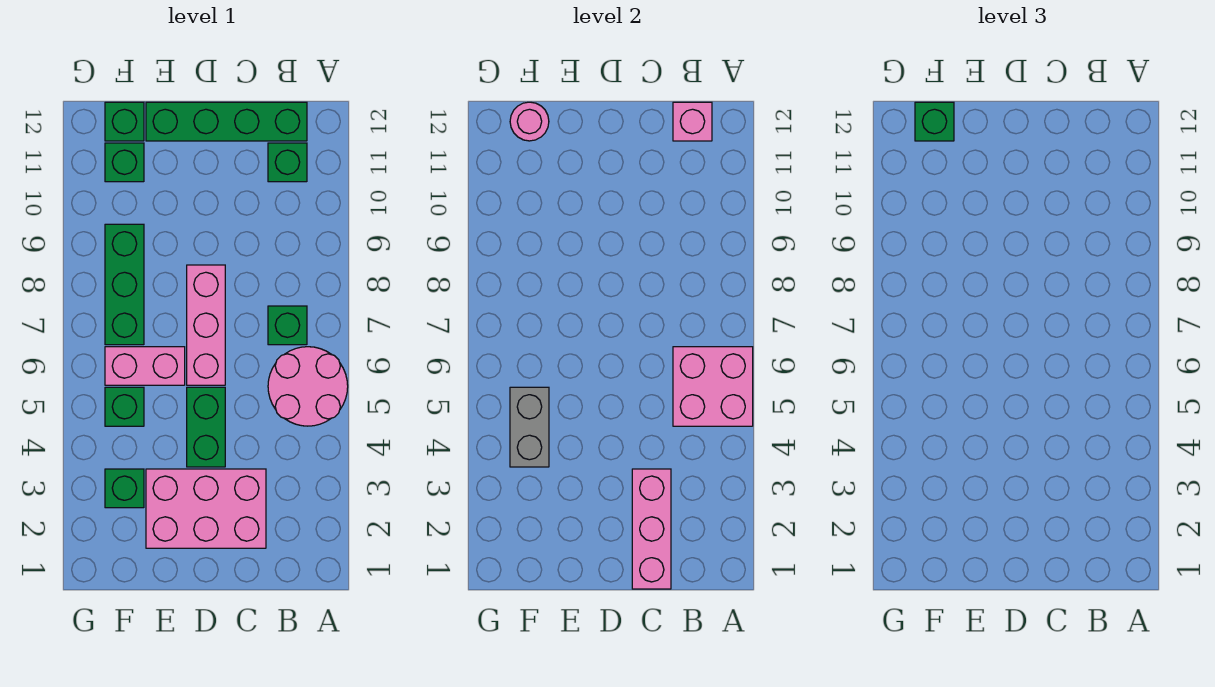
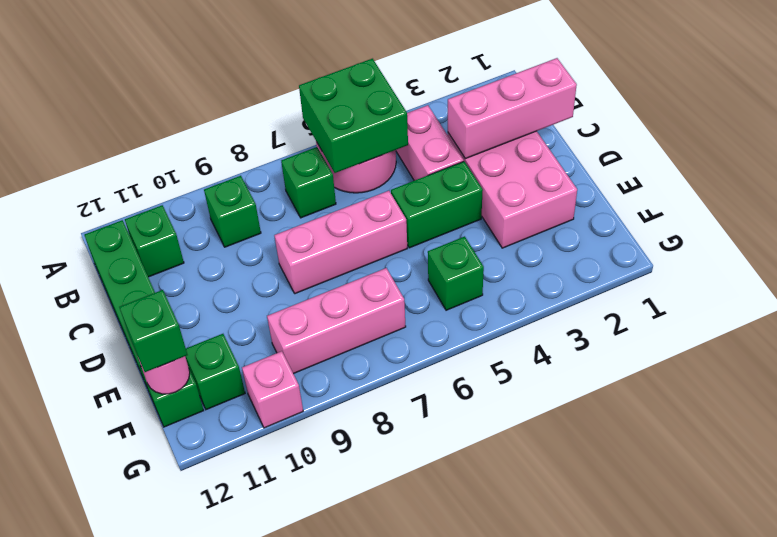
pink brick A5:B6 level 2 -> green brick A5:B6 level 2
pink brick B12 level 2 -> pink brick G10 level 1
pink brick E6:F6 level 1 -> pink brick B4:C4 level 1
green brick F3 level 1 -> green brick B9 level 1
grey brick F4:F5 level 2 -> none
green brick F7:F9 level 1 -> pink brick F7:F9 level 1

